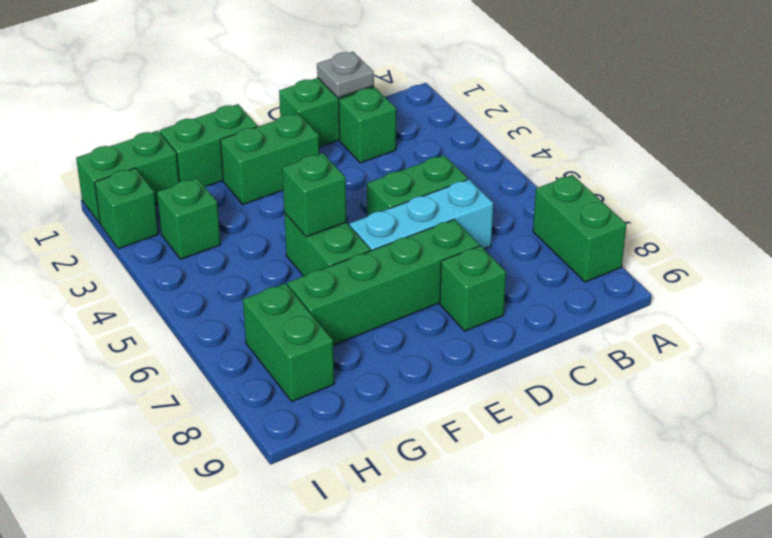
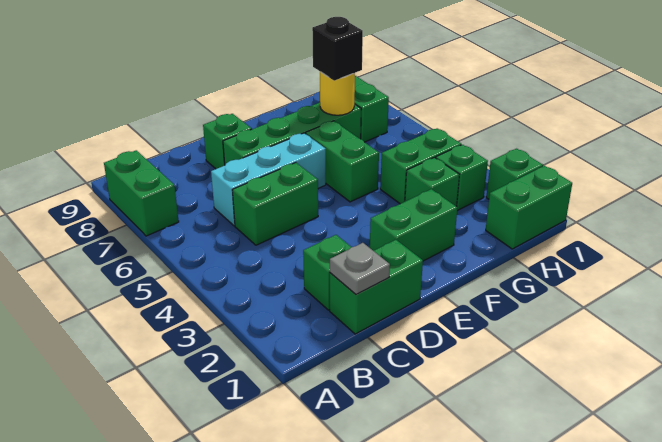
green brick F1:G1 level 1 -> green brick G4:H4 level 1
green brick F5 level 2 -> green brick G3 level 1
none -> yellow round brick G7 level 2
none -> black brick G7 level 3

